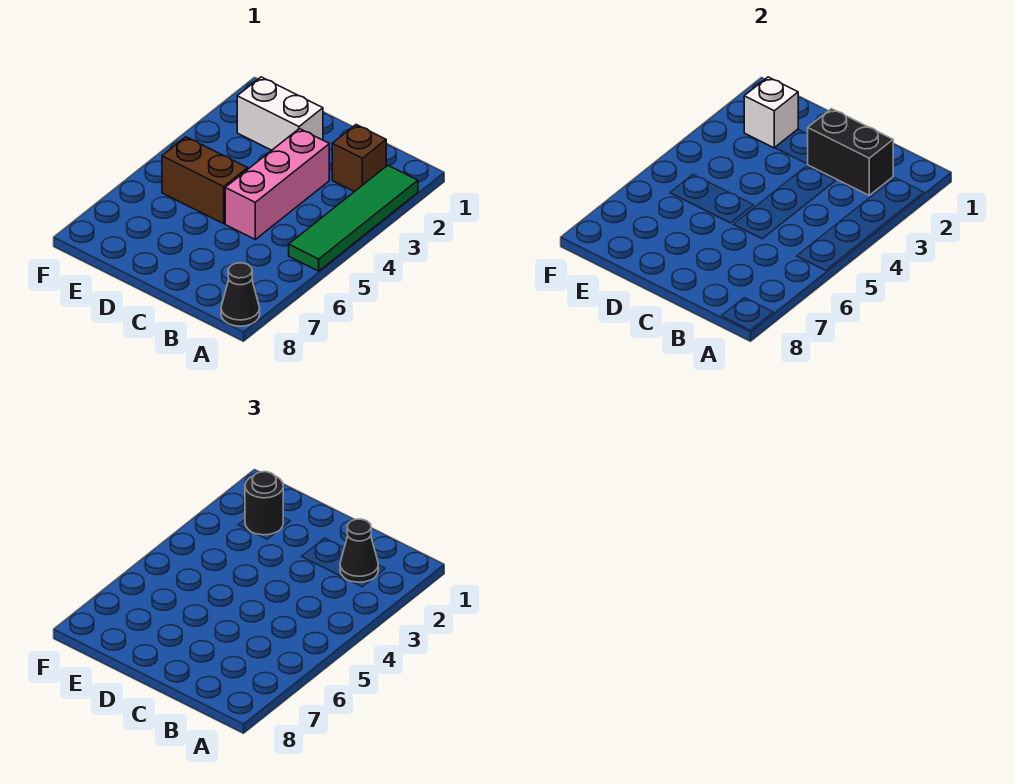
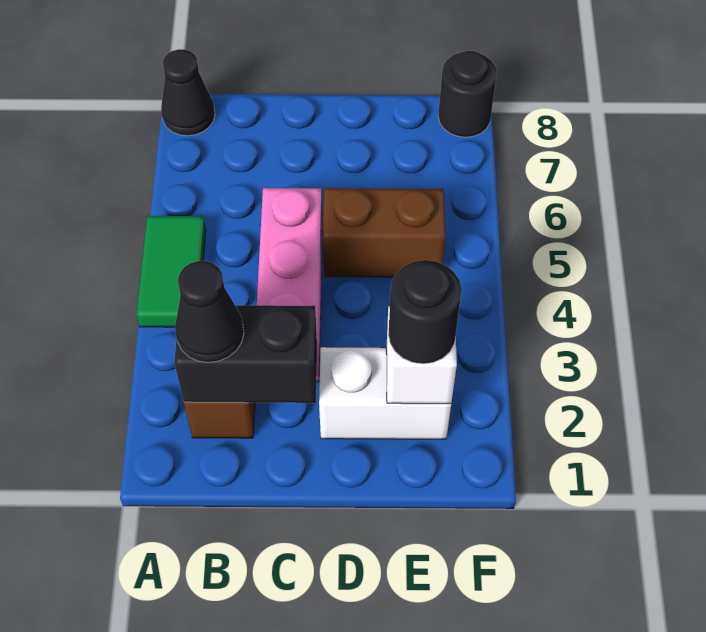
green tile A2:A5 level 1 -> green tile A4:A5 level 1
none -> black round brick F8 level 1

